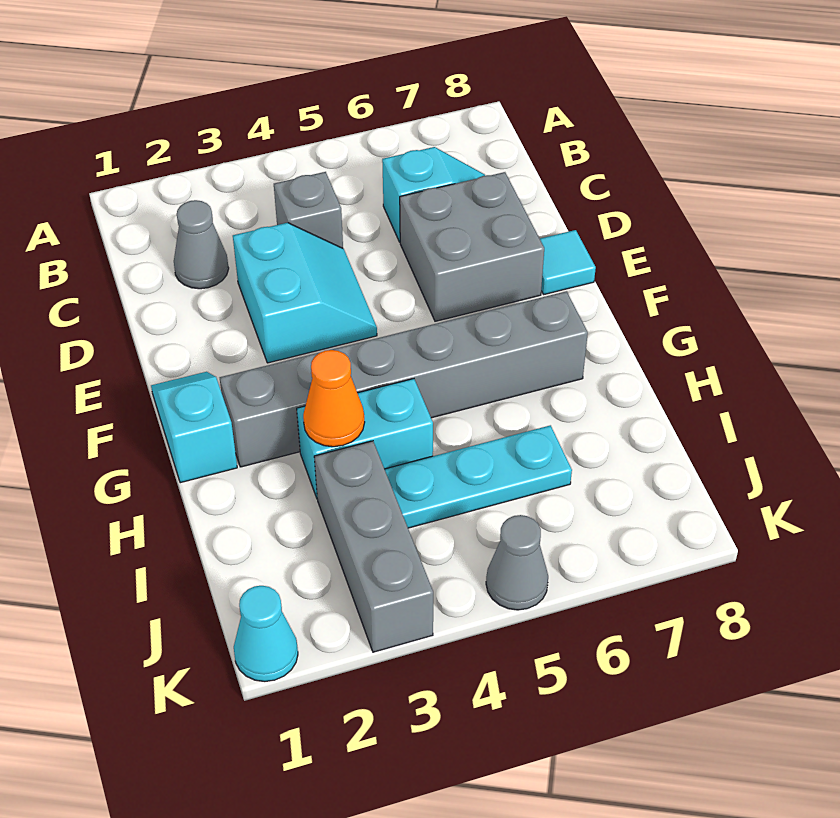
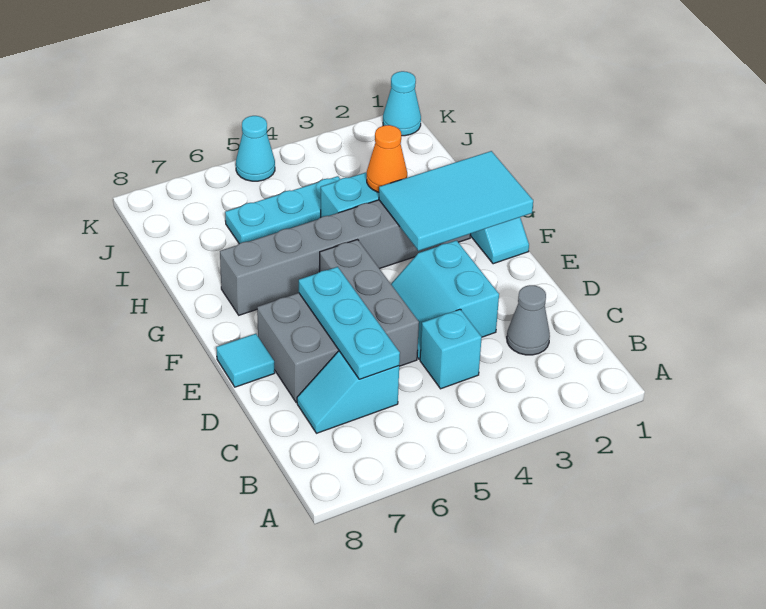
grey brick C4 level 1 -> cyan brick C4 level 1
none -> cyan plate C6:E6 level 2
none -> cyan tile F1:G3 level 2
grey brick I3:K3 level 1 -> grey brick D5:F5 level 1
grey cone K5 level 1 -> cyan cone K5 level 1

